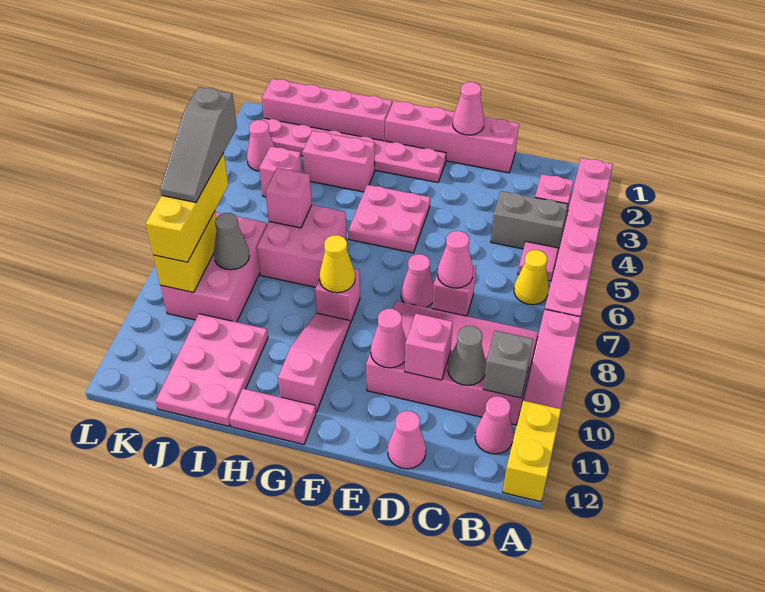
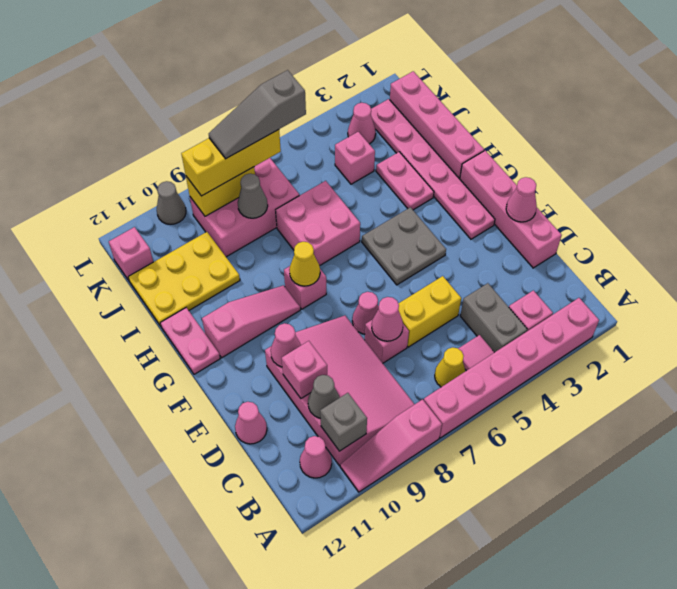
yellow brick A11:A12 level 1 -> yellow brick D5:D6 level 1
pink plate F4:G5 level 1 -> grey plate F4:G5 level 1
pink brick H3:I3 level 1 -> pink plate H3:I3 level 1
pink brick I6 level 2 -> pink brick K12 level 1
pink plate I10:J12 level 1 -> yellow plate I10:J12 level 1
none -> grey cone L10 level 1

